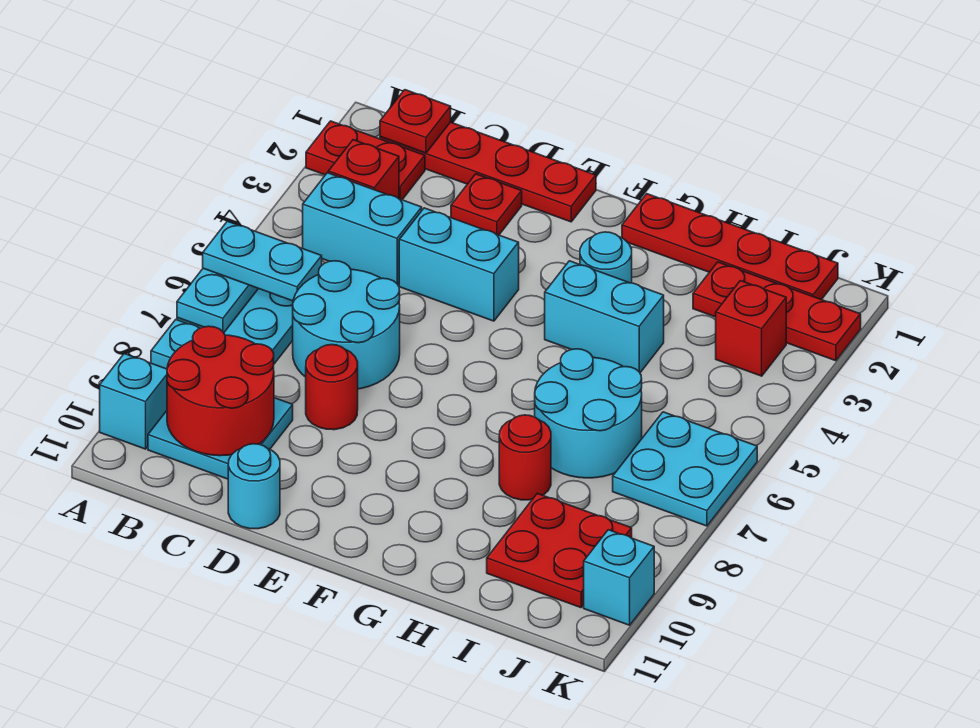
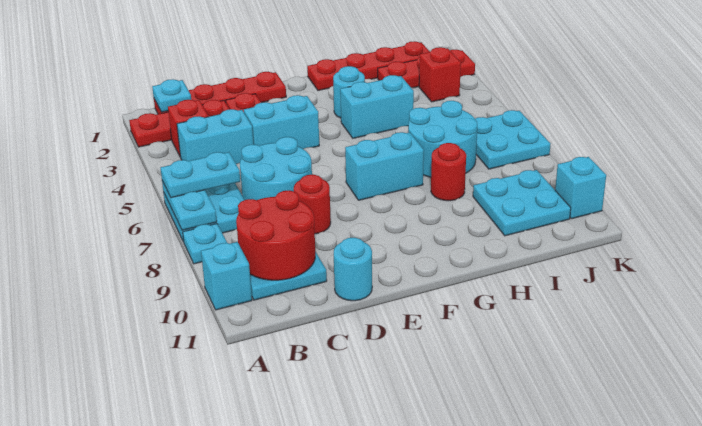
red plate A2:B2 level 1 -> red plate A2:C2 level 1
red plate B1 level 2 -> cyan plate B1 level 2
none -> cyan brick F7:G7 level 1
red plate I9:J10 level 1 -> cyan plate I9:J10 level 1

